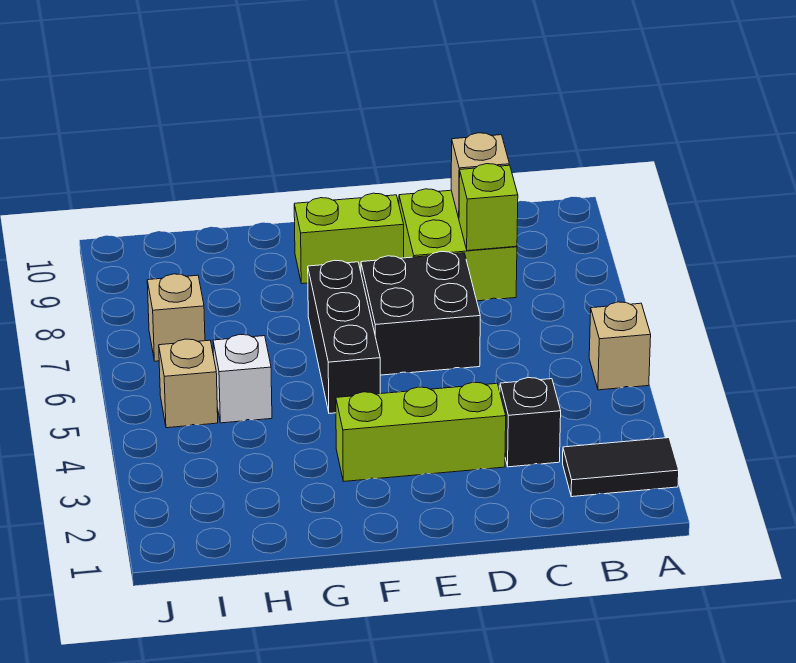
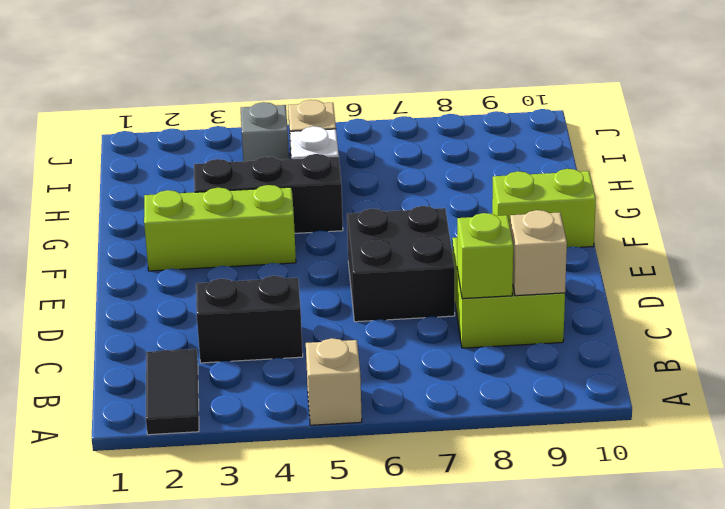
black brick C3 level 1 -> black brick C3:C4 level 1
lime brick D3:F3 level 1 -> lime brick F2:F4 level 1
lime brick E9:F9 level 1 -> lime brick F9:F10 level 1
black brick F5:F7 level 1 -> black brick G3:G5 level 1
none -> grey brick I4 level 1
tan brick I7 level 1 -> none

